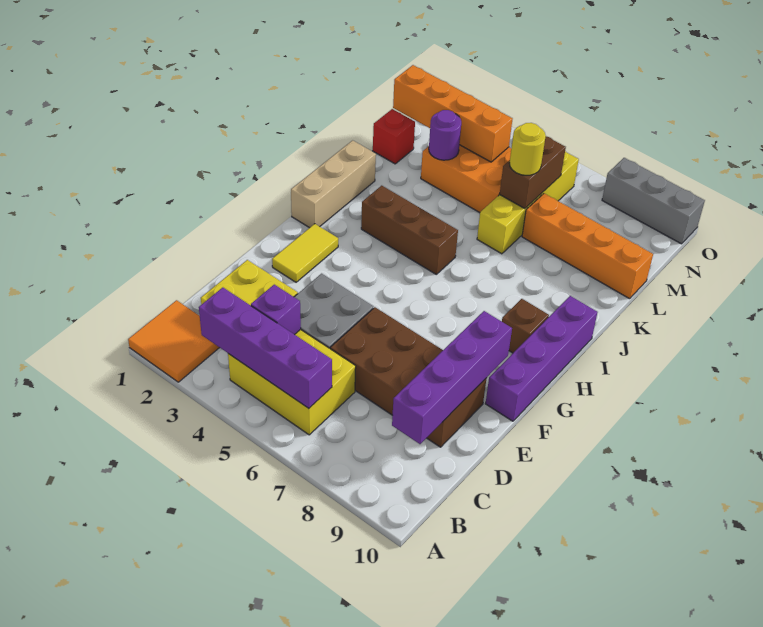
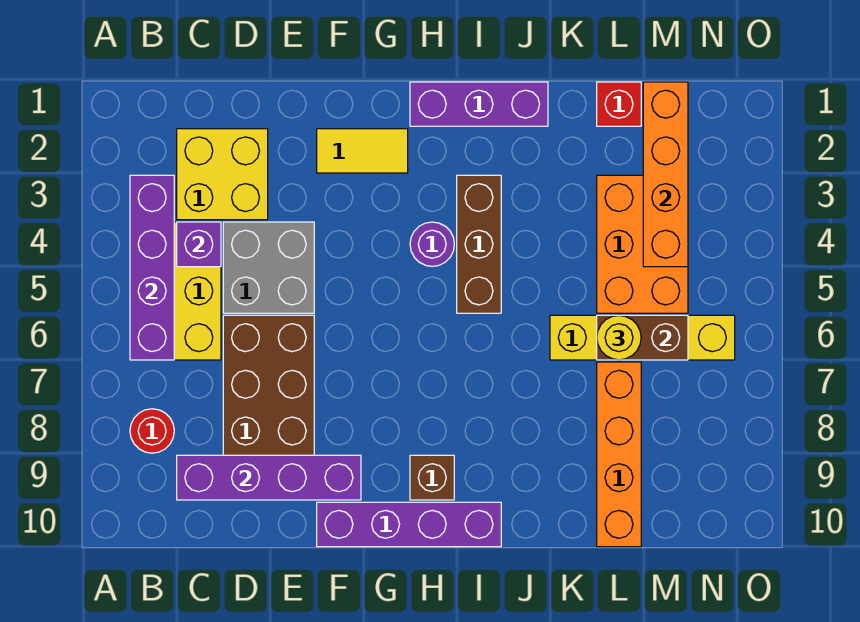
orange tile A1:B2 level 1 -> none
none -> red round brick B8 level 1
tan brick H1:J1 level 1 -> purple brick H1:J1 level 1
purple round brick L3 level 2 -> purple round brick H4 level 1
grey brick O8:O10 level 1 -> none

